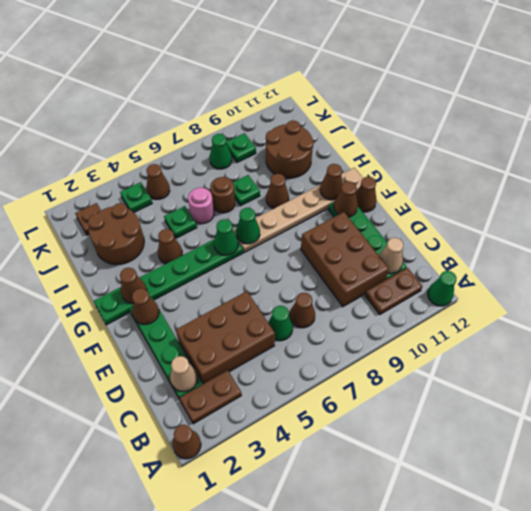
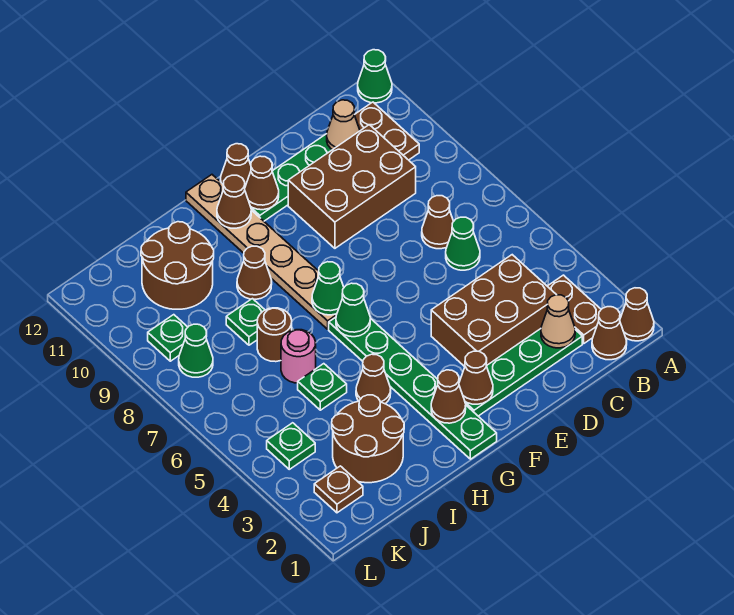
brown brick C3:D5 level 1 -> brown brick C3:E4 level 1
brown cone K5 level 1 -> brown cone B1 level 1

